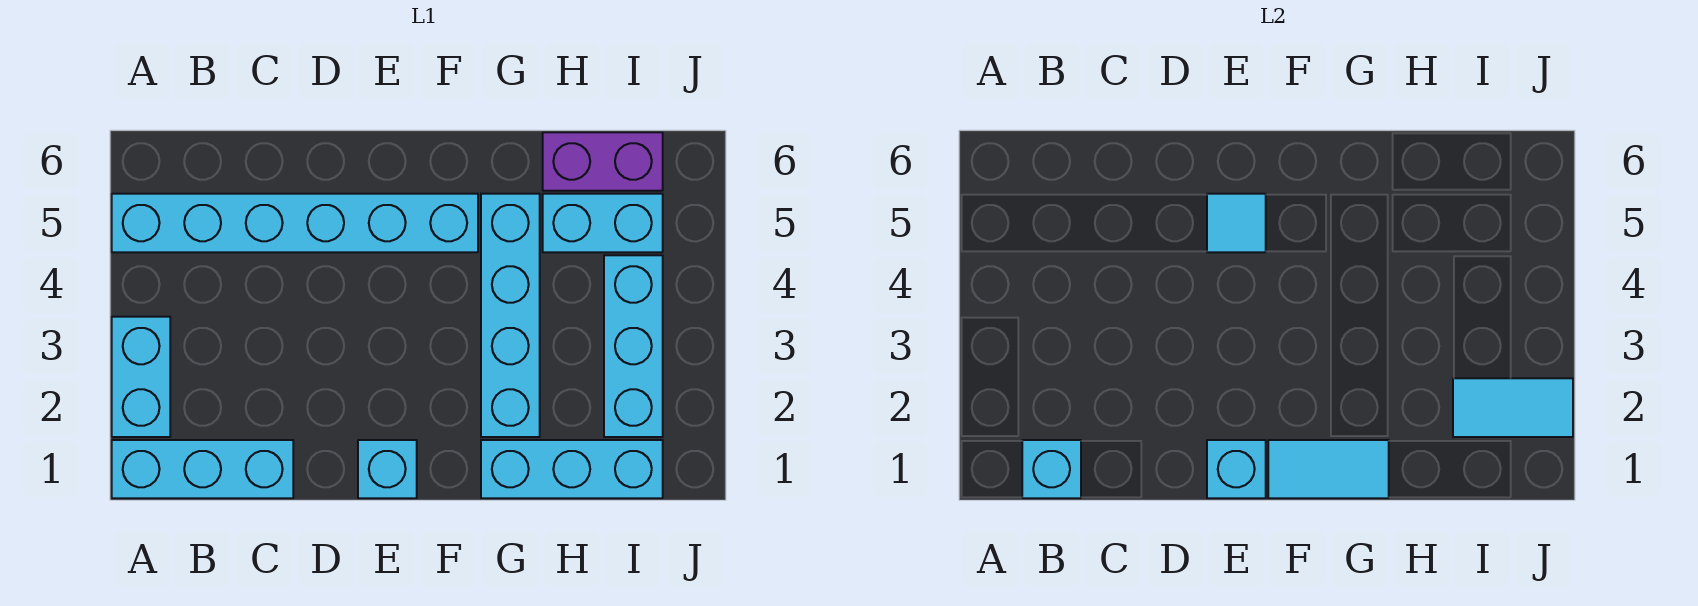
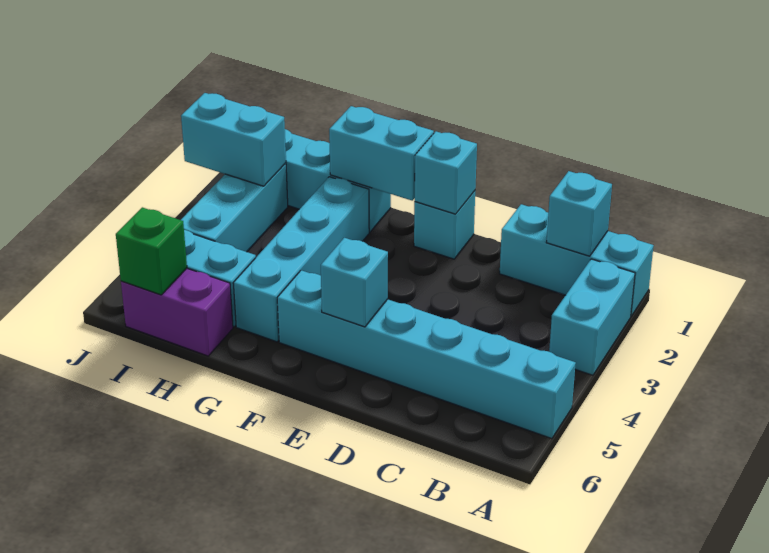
cyan tile E5 level 2 -> cyan brick E5 level 2
cyan tile F1:G1 level 2 -> cyan brick F1:G1 level 2
cyan tile I2:J2 level 2 -> cyan brick I2:J2 level 2
none -> green brick I6 level 2

